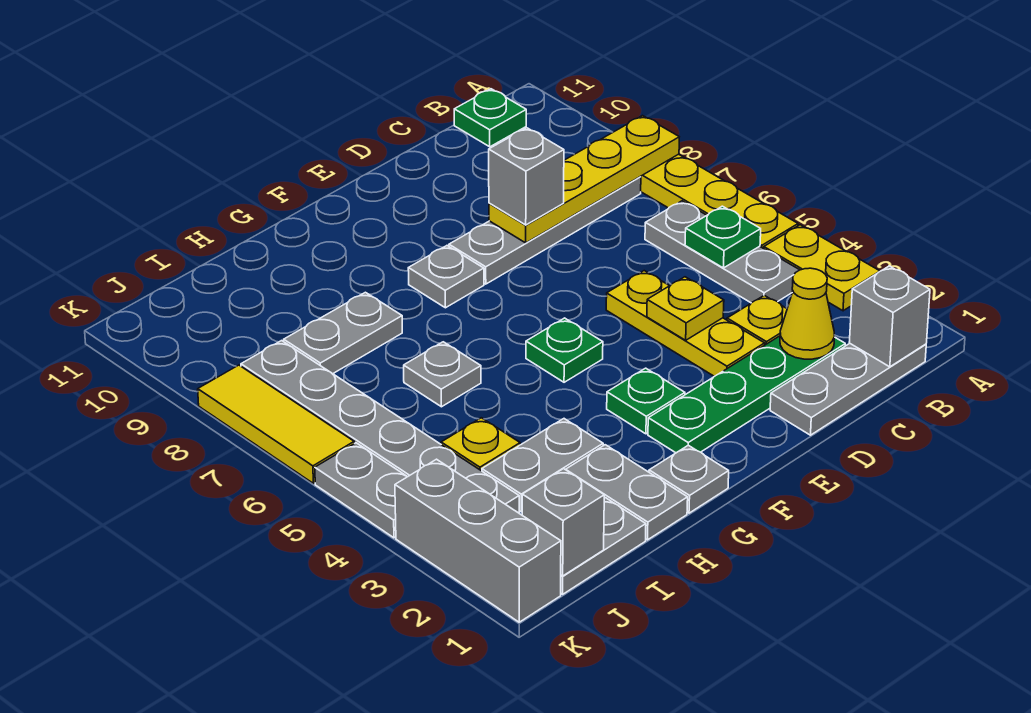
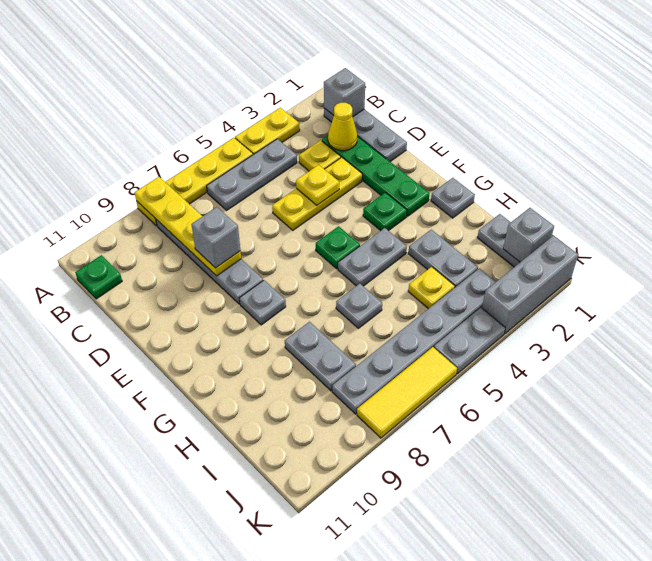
green plate B5 level 2 -> none
grey plate H1:H2 level 1 -> grey plate G4:G5 level 1

